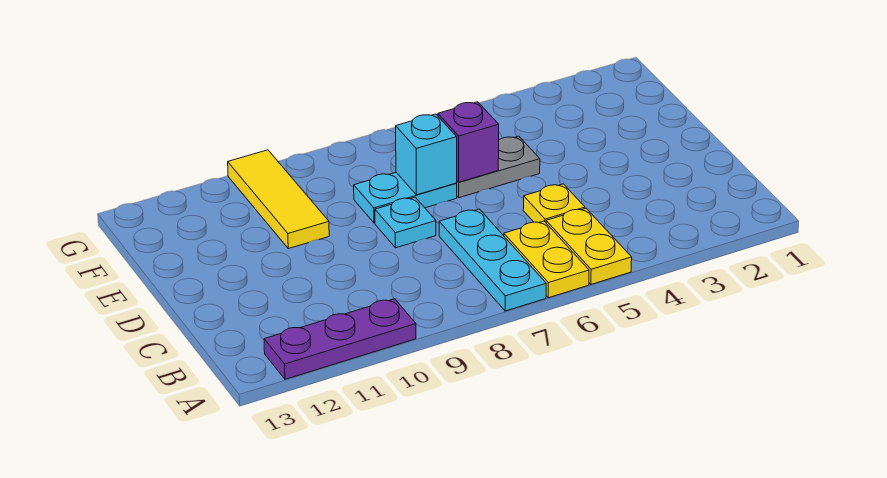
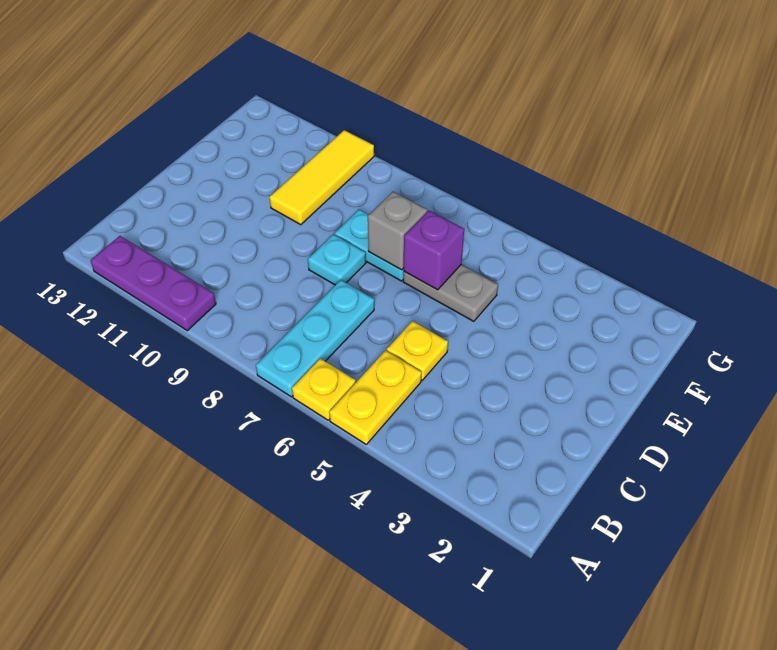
yellow plate A6:B6 level 1 -> yellow plate A6 level 1
cyan brick E7 level 2 -> grey brick E7 level 2

